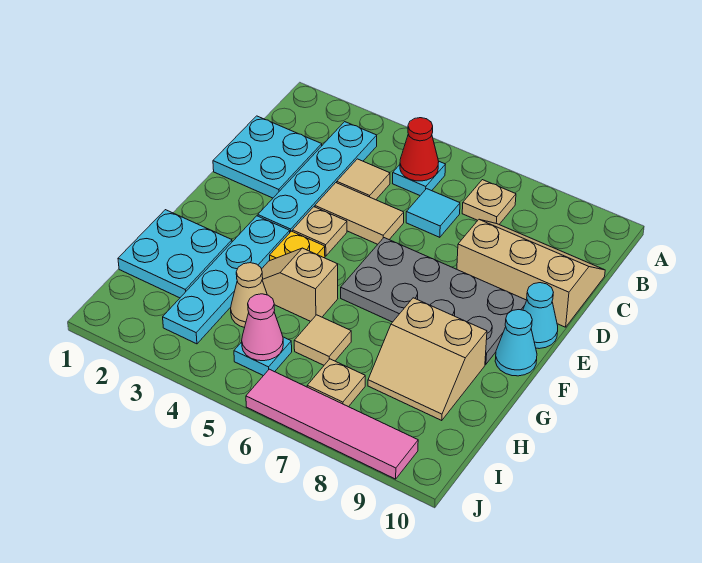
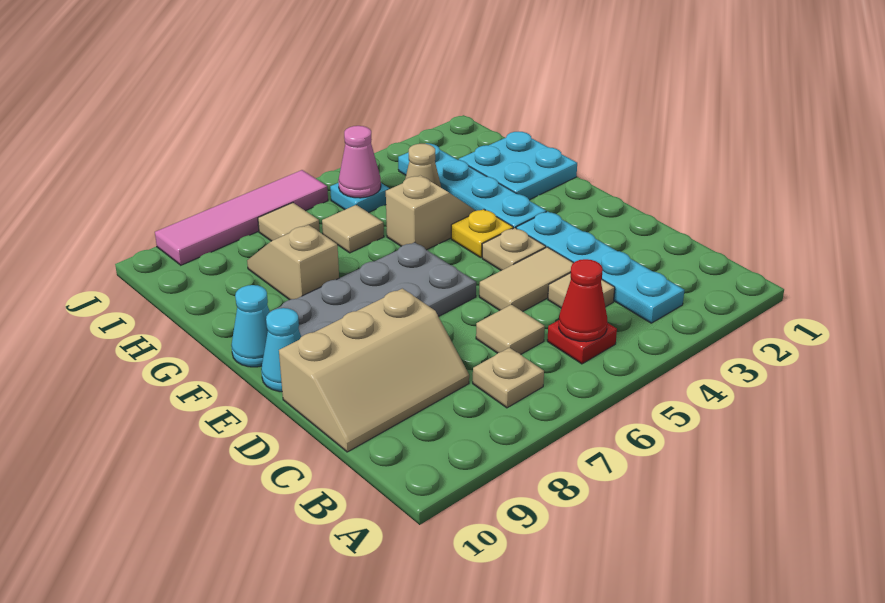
cyan plate B5 level 1 -> red plate B5 level 1
cyan plate C1:D2 level 1 -> none
cyan tile C6 level 1 -> tan tile C6 level 1
tan slope G8:H9 level 1 top G -> tan slope G8:H8 level 1 top G
tan plate I7 level 1 -> tan tile I7 level 1

